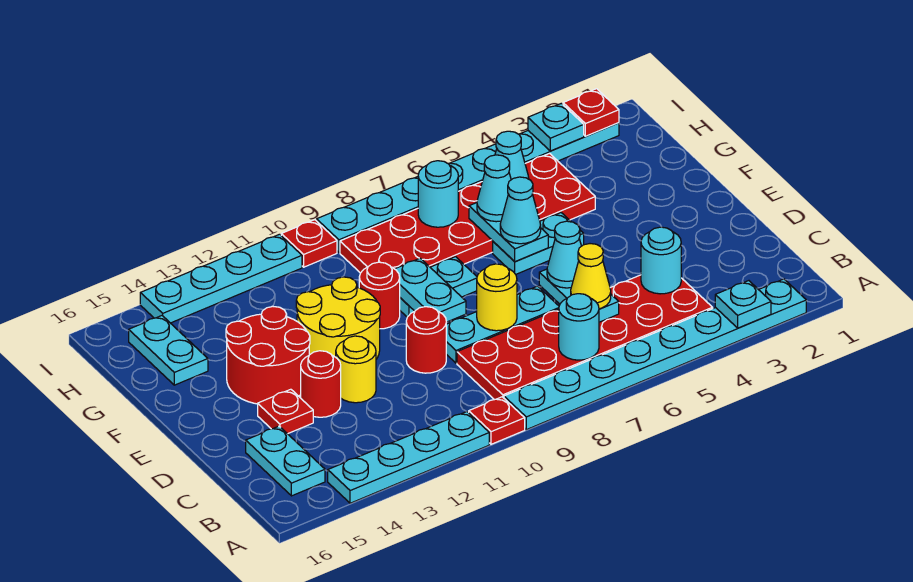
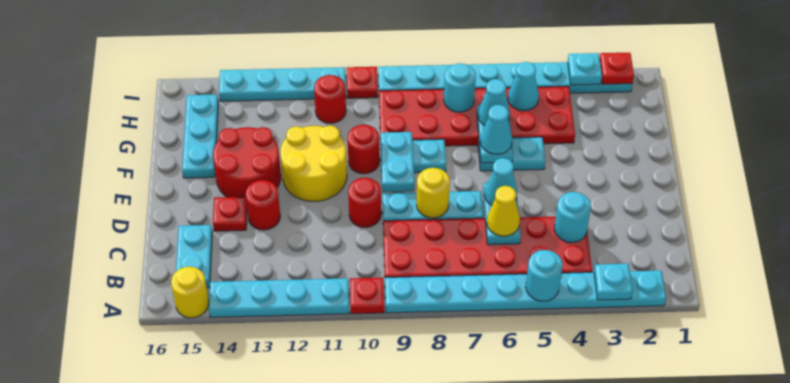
cyan round brick B7 level 2 -> cyan round brick A5 level 2
yellow round brick D12 level 1 -> yellow round brick A15 level 1
cyan plate G15:H15 level 1 -> cyan plate F15:H15 level 1
none -> red round brick H11 level 1

